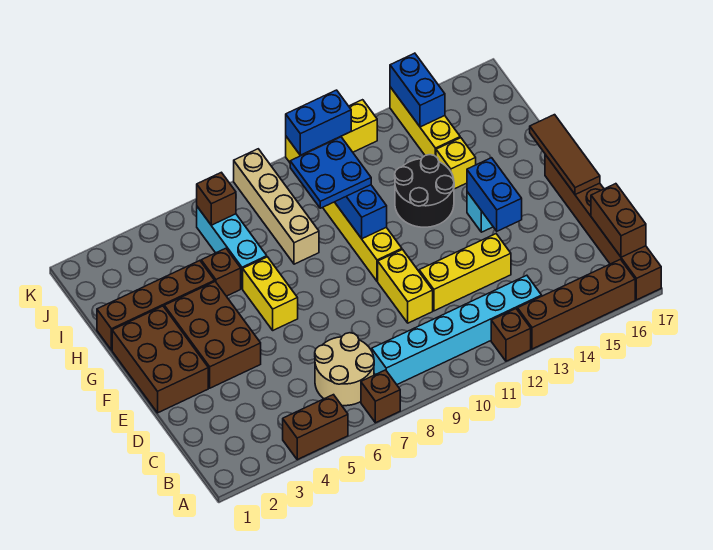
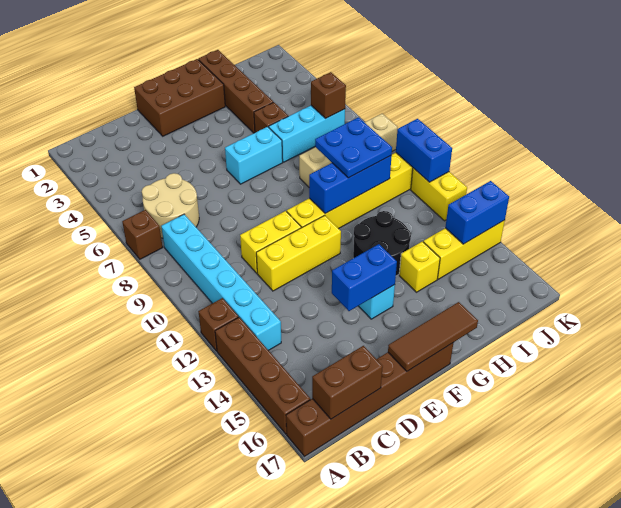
brown brick A4:A5 level 1 -> none
yellow brick D11:D13 level 1 -> yellow brick D11:F11 level 1
brown brick E3:G4 level 1 -> none
yellow brick F6:G6 level 1 -> cyan brick F6:G6 level 1

